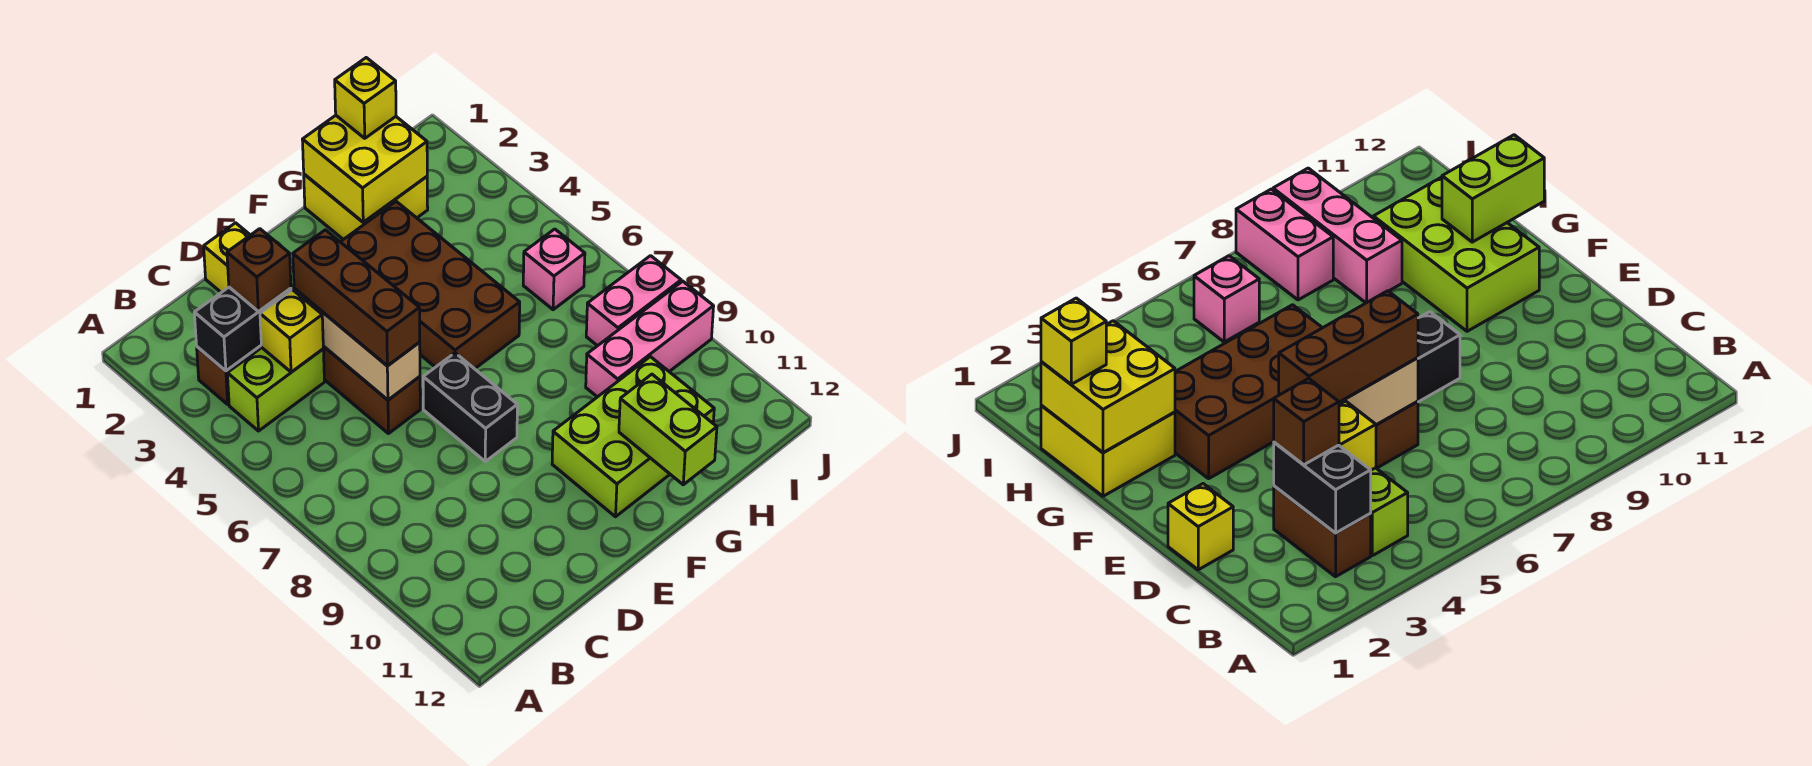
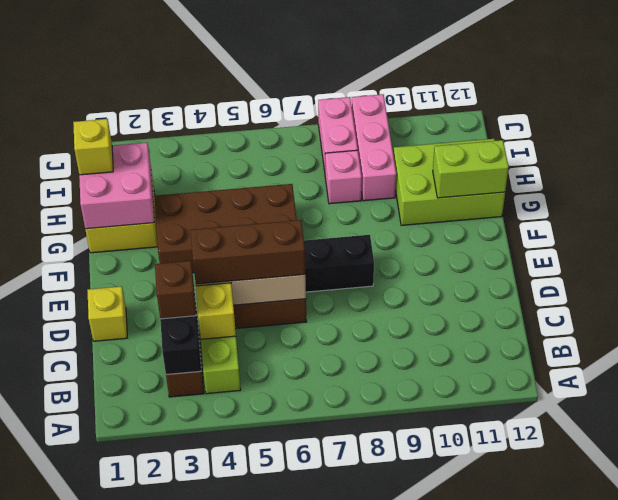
lime brick F10:H11 level 1 -> lime brick G10:H12 level 1
yellow brick G1:H2 level 2 -> pink brick G1:H2 level 2
pink brick I6 level 1 -> pink brick H8 level 1

